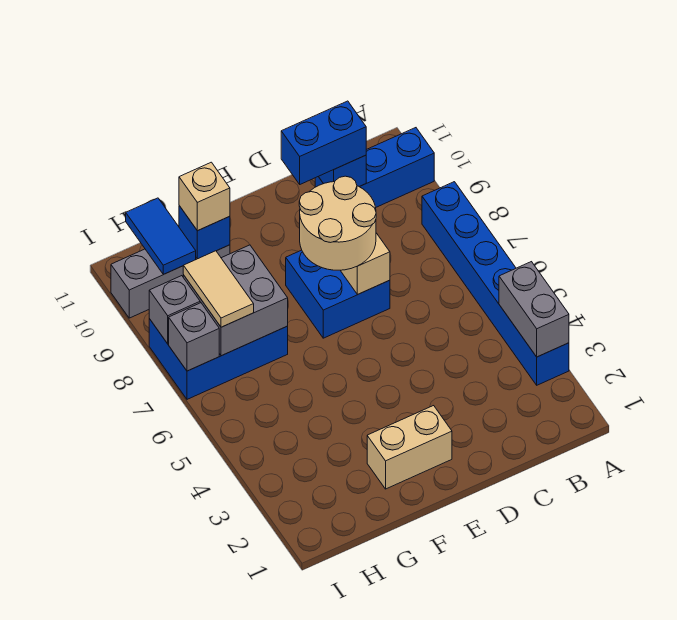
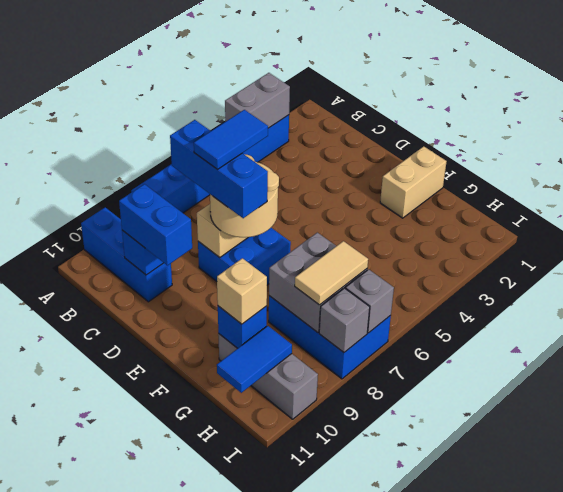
none -> blue brick C8:E8 level 4
none -> blue tile D7:D8 level 5
tan brick E2:F2 level 1 -> tan brick F1:F2 level 1

